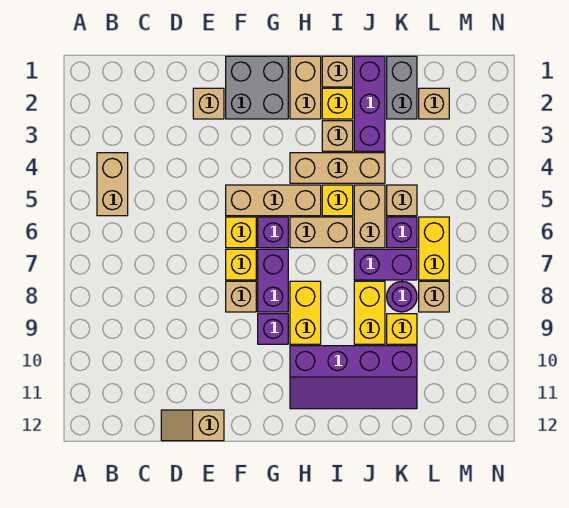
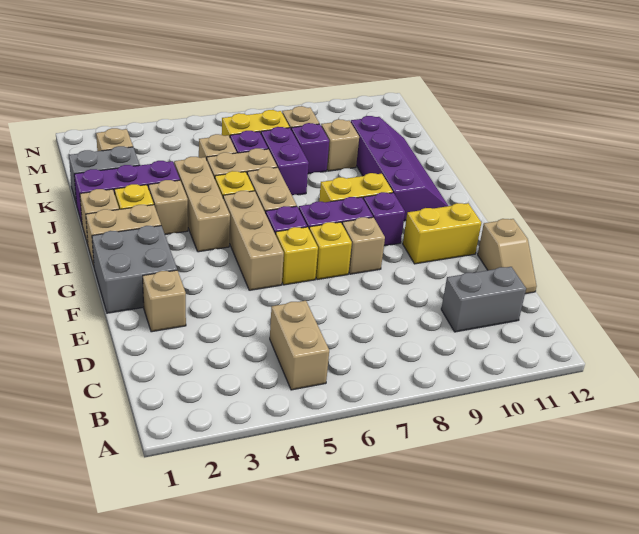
tan brick B4:B5 level 1 -> tan brick B5:C5 level 1
none -> grey brick C10:C11 level 1
yellow brick J8:J9 level 1 -> yellow brick F10:F11 level 1
purple round brick K8 level 1 -> purple brick K8 level 1
yellow brick K9 level 1 -> tan brick K9 level 1

